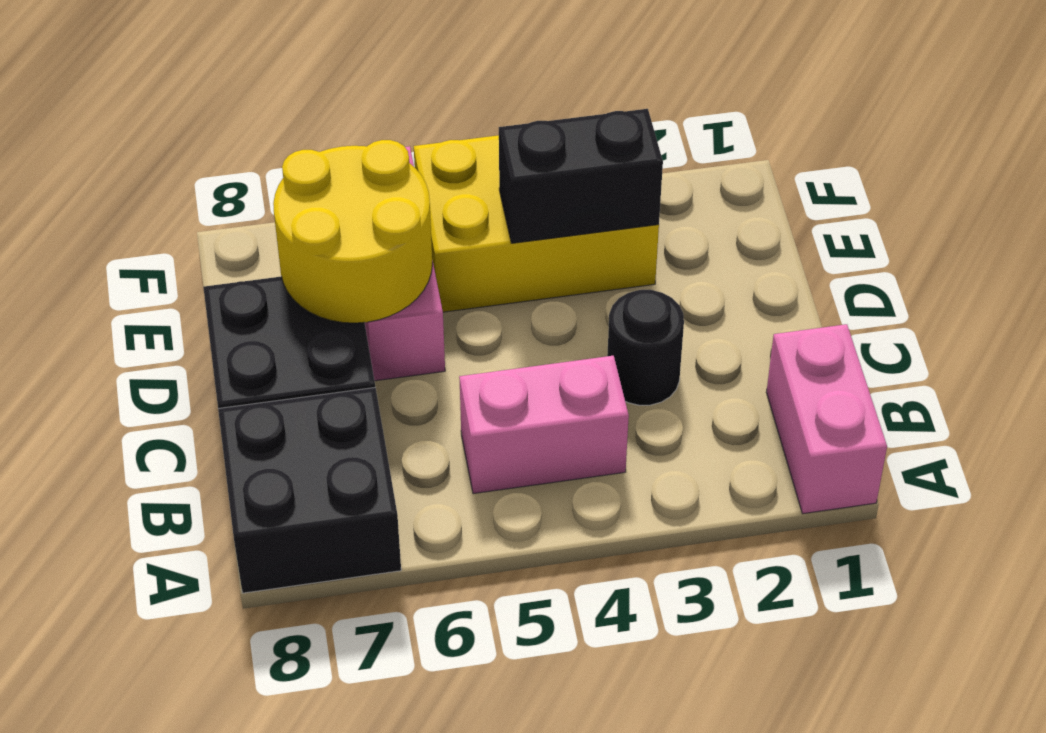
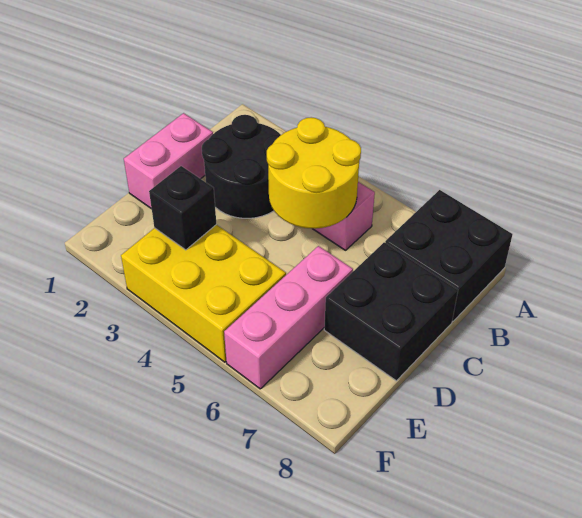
pink brick A1:B1 level 1 -> pink brick C1:D1 level 1
black round brick C3 level 1 -> black round brick B2:C3 level 1
yellow round brick D6:E7 level 2 -> yellow round brick B4:C5 level 2
black brick E3:E4 level 2 -> black brick E3 level 2

